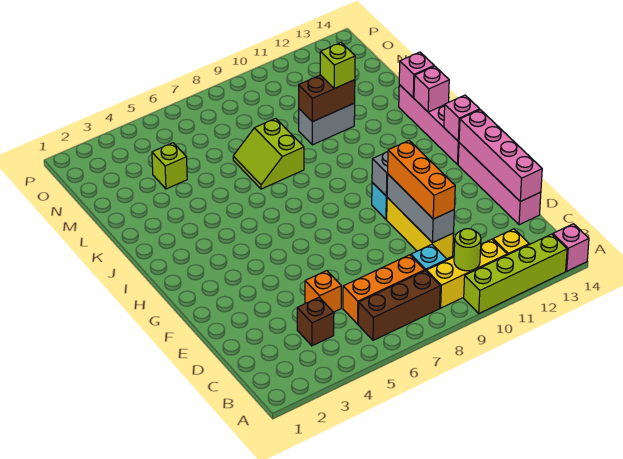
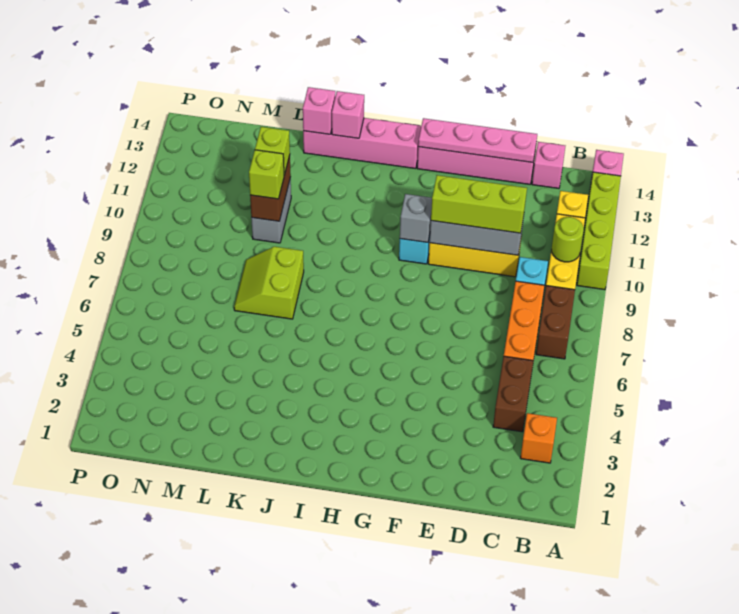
brown brick B6:B8 level 1 -> brown brick B7:B8 level 1
brown brick C4 level 1 -> brown brick C4:C5 level 1
orange brick D5 level 1 -> orange brick B3 level 1
orange brick D10:F10 level 3 -> lime brick D10:F10 level 3
pink brick D14:G14 level 2 -> pink plate D14:G14 level 2
pink brick H14 level 2 -> pink brick C14 level 1
lime slope K7:L8 level 1 top 8 -> lime slope K7:L8 level 1 top K
lime brick M4 level 1 -> lime brick L10 level 3

